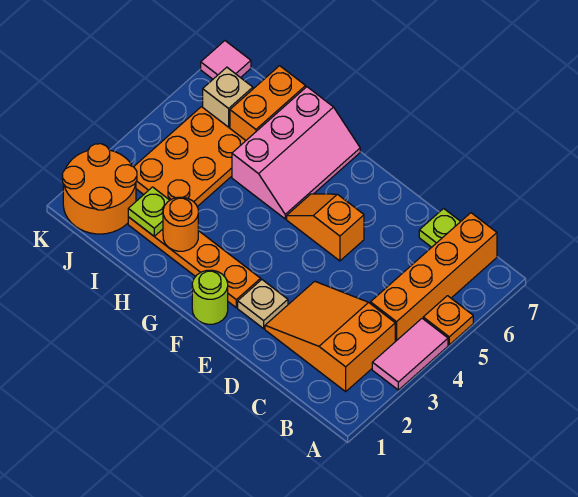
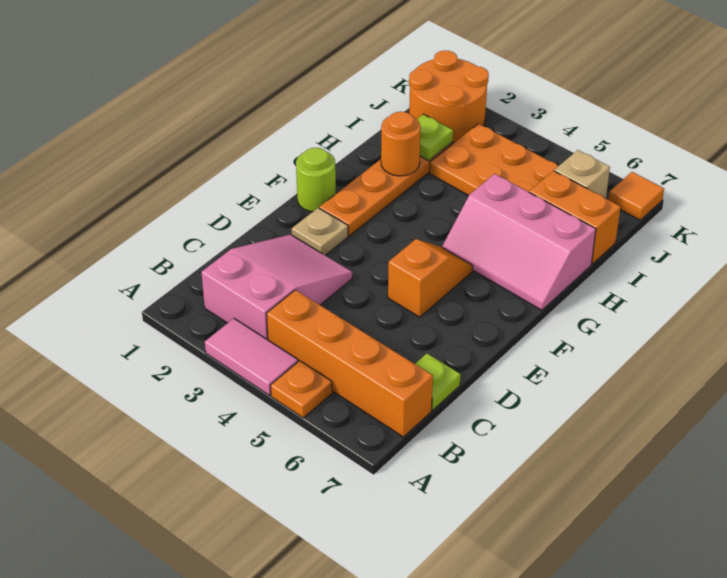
orange slope B2:D3 level 1 top B -> pink slope B2:D3 level 1 top B
pink tile K7 level 1 -> orange tile K7 level 1

